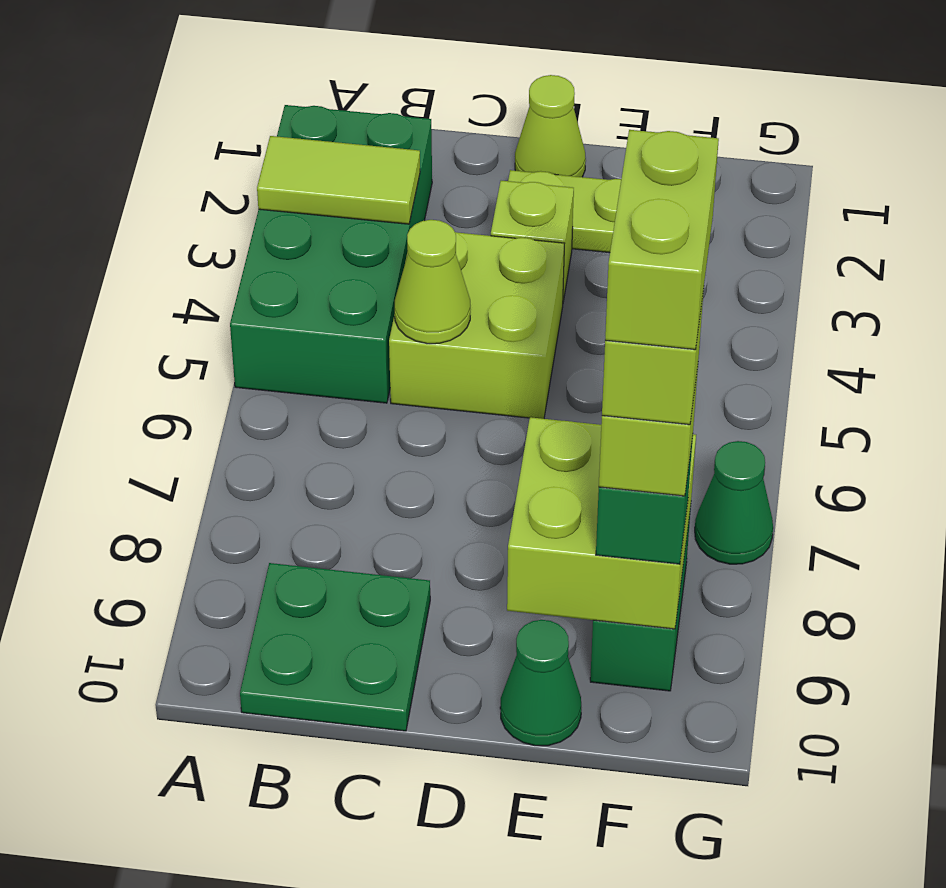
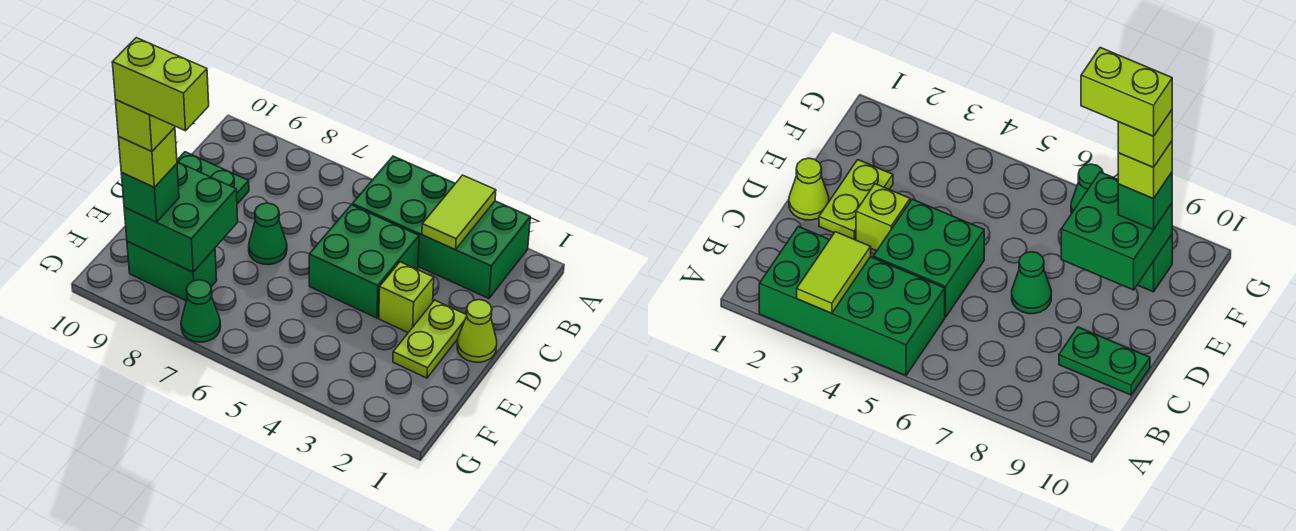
green plate B9:C10 level 1 -> green plate C9:C10 level 1
lime brick C4:D5 level 1 -> green brick C4:D5 level 1
lime cone C5 level 2 -> none
lime brick E8:F9 level 2 -> green brick E8:F9 level 2
green cone E10 level 1 -> green cone D7 level 1

